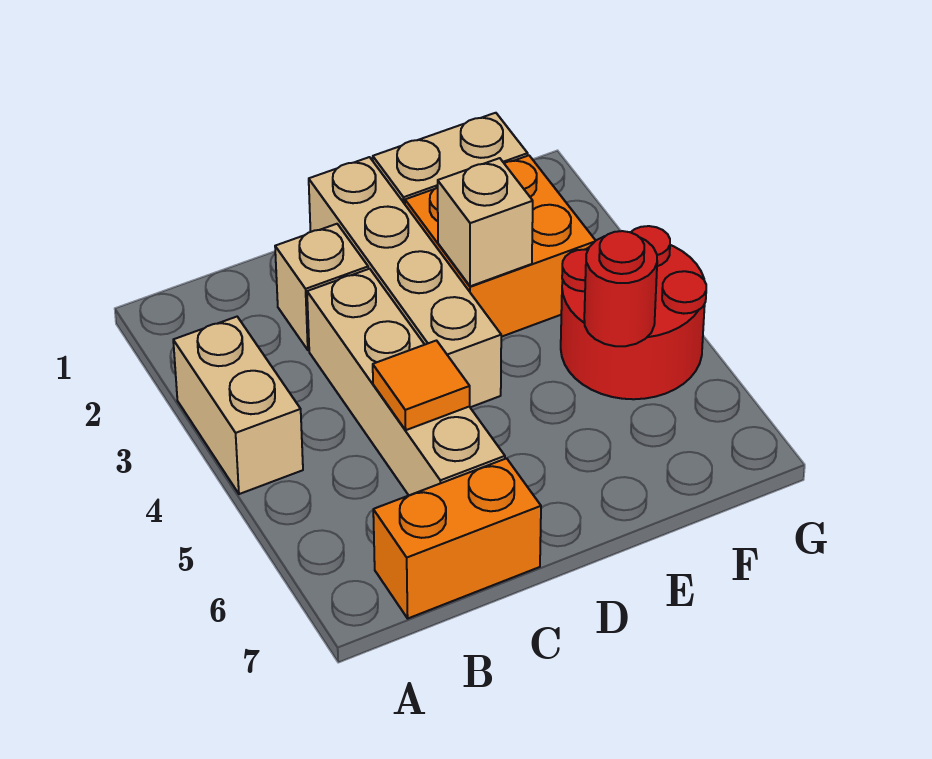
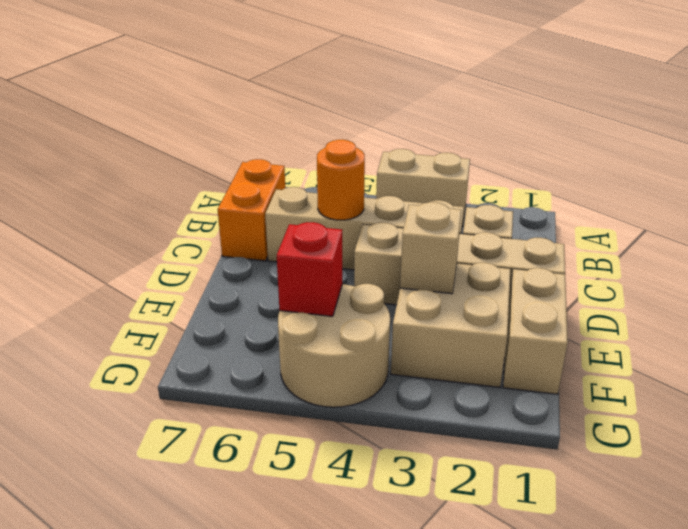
orange tile C5 level 2 -> orange round brick C5 level 2
orange brick E2:F3 level 1 -> tan brick E2:F3 level 1
red round brick F4:G5 level 1 -> tan round brick F4:G5 level 1
red round brick F5 level 2 -> red brick F5 level 2

